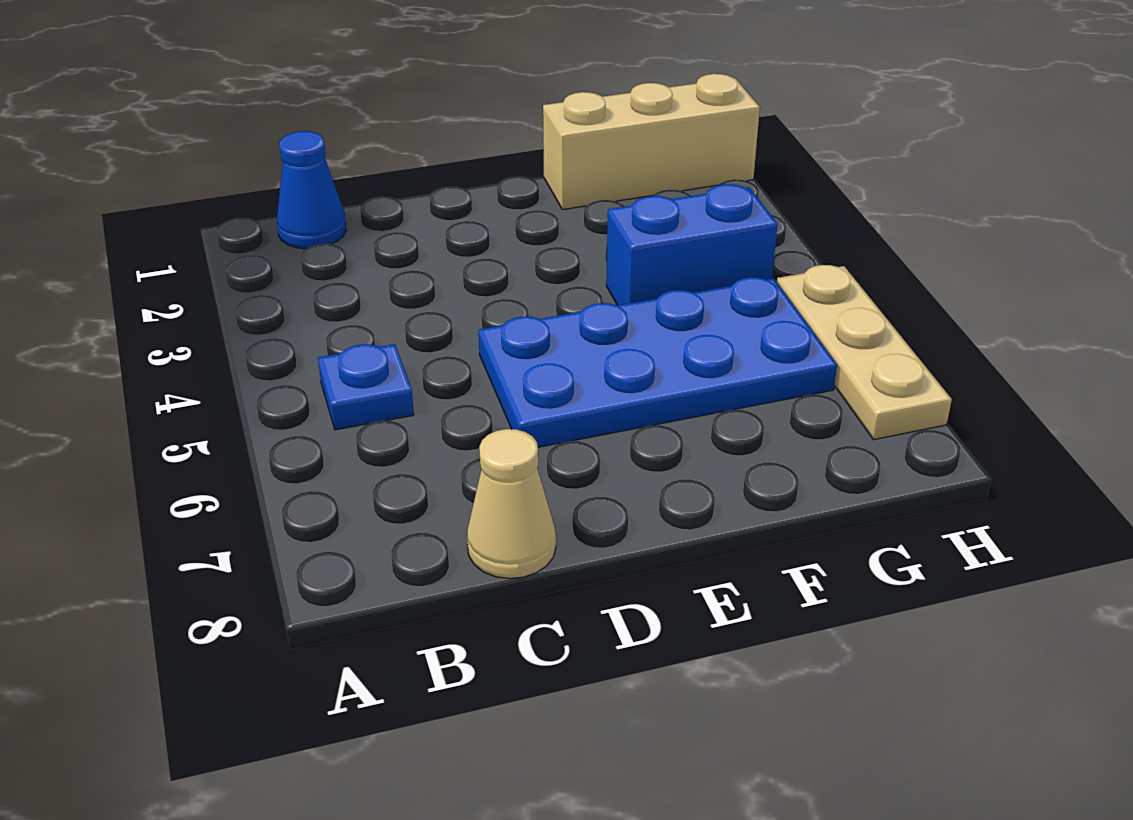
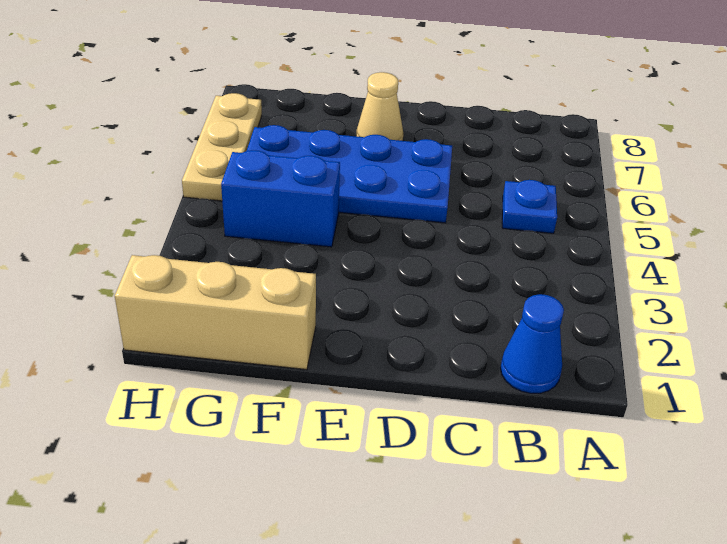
tan cone C8 level 1 -> tan cone E7 level 1

